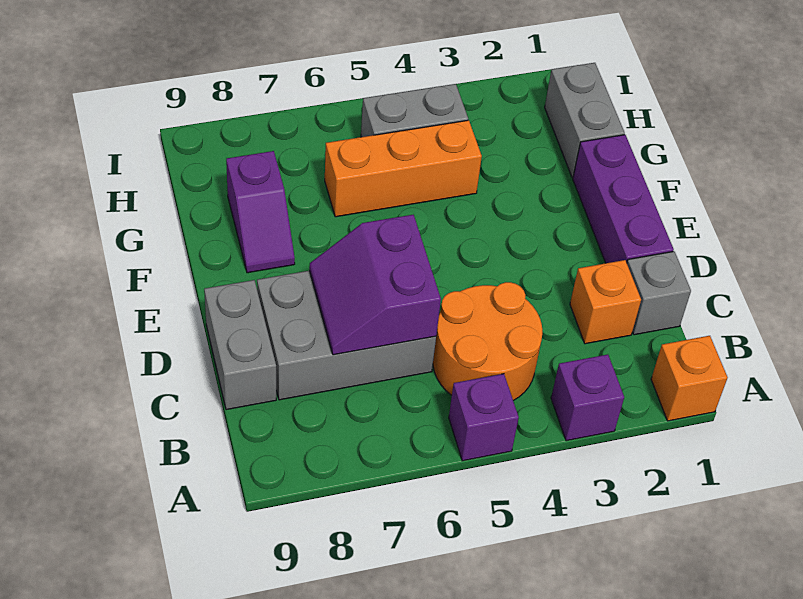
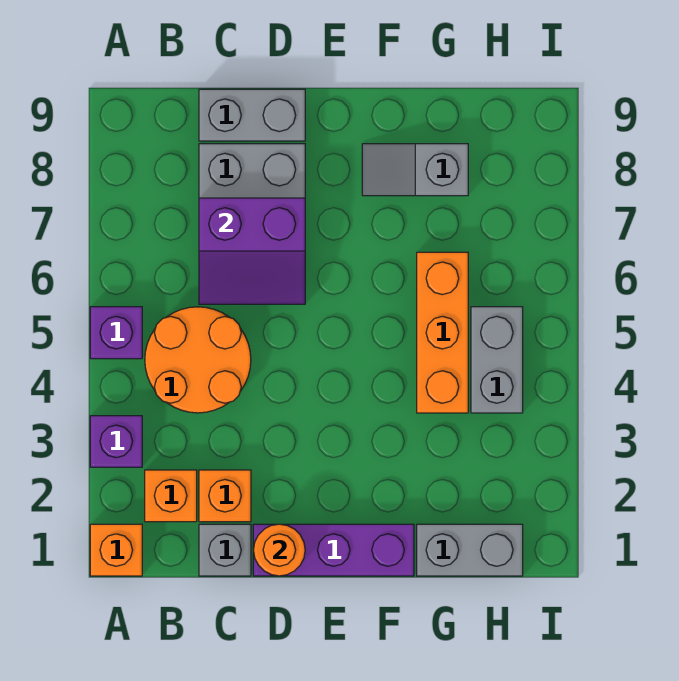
none -> orange brick B2 level 1
purple slope C6:D7 level 2 top 6 -> purple slope C6:D7 level 2 top 7
none -> orange round brick D1 level 2
purple slope F8:G8 level 1 top G -> grey slope F8:G8 level 1 top G

